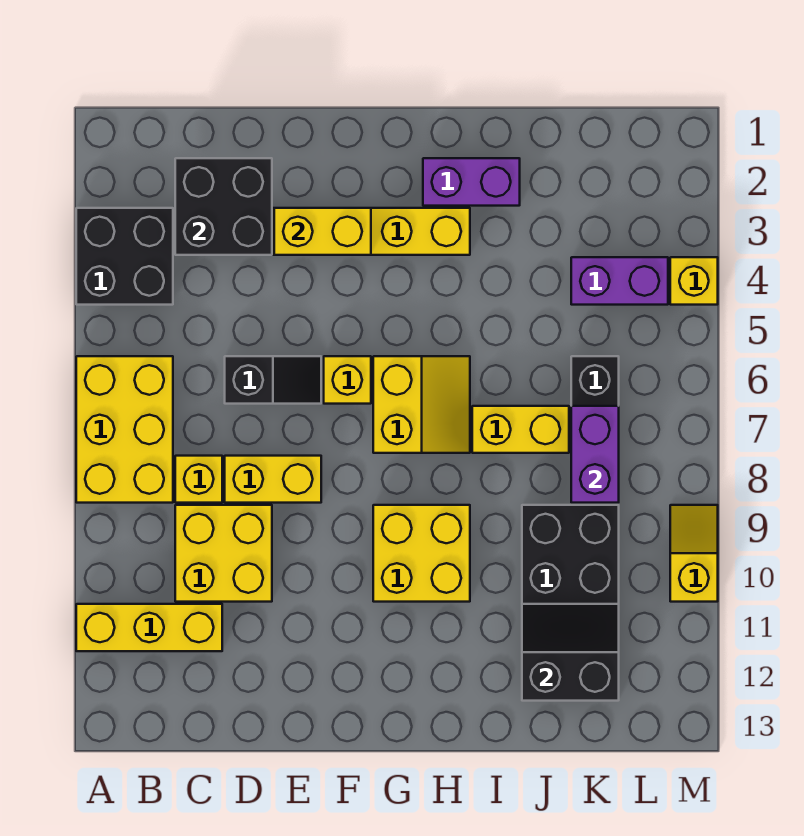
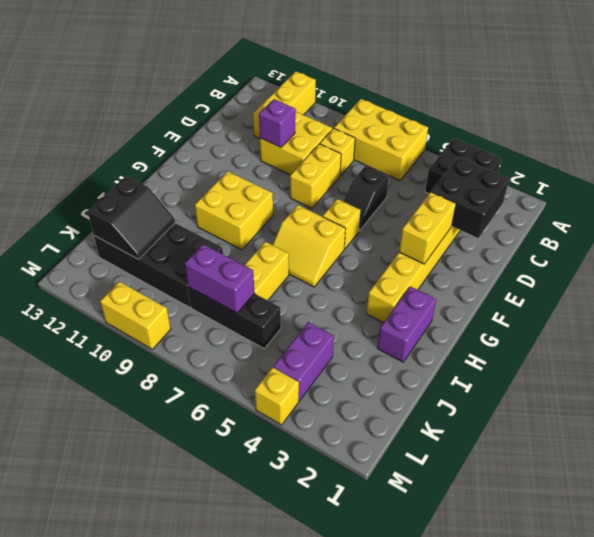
none -> purple brick D10 level 2
yellow slope M9:M10 level 1 top 10 -> yellow brick M9:M10 level 1

